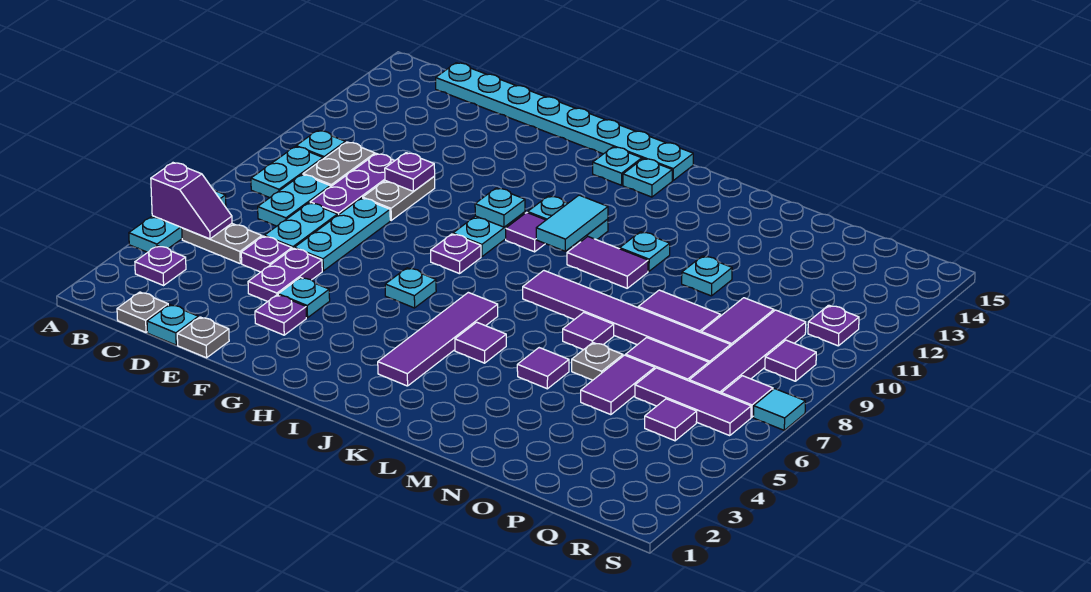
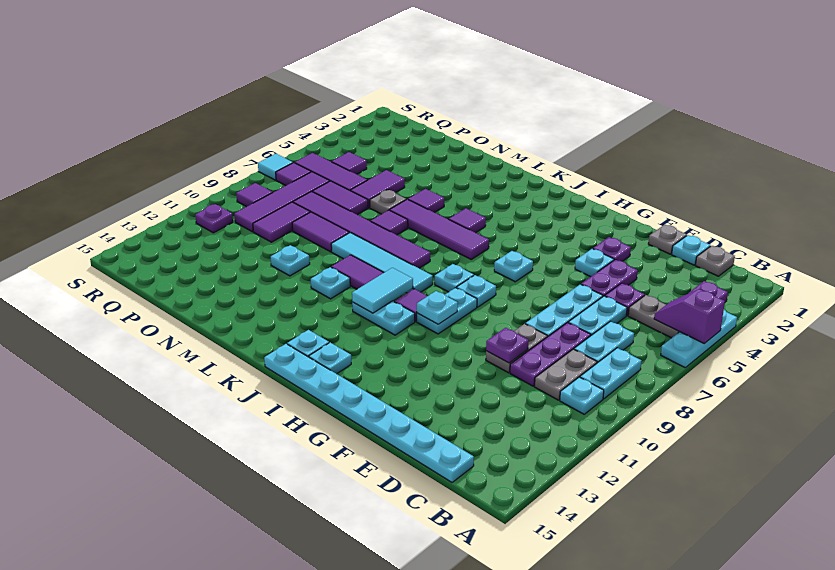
purple plate H8 level 1 -> cyan plate H8 level 1
none -> cyan plate I8 level 1
purple tile J3:J6 level 1 -> purple tile J6:M6 level 1
none -> cyan tile J9:M9 level 1

